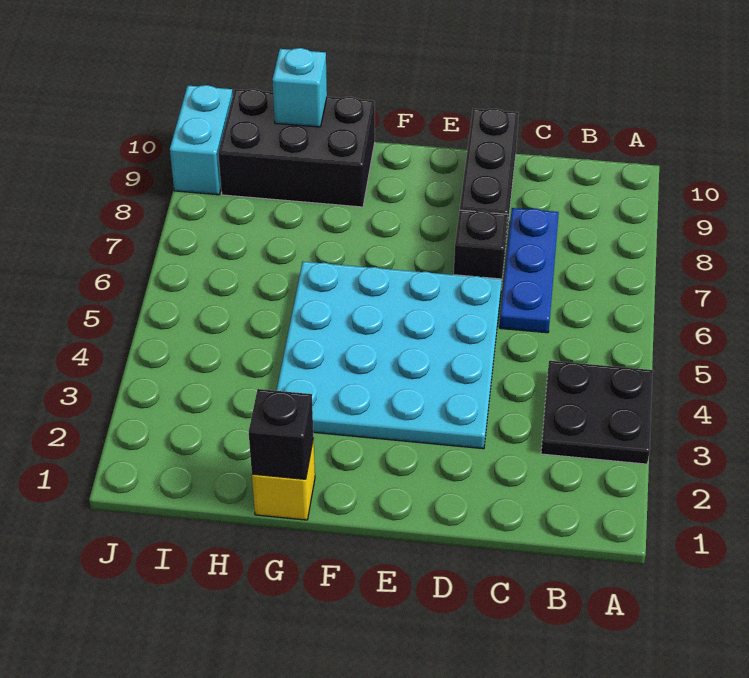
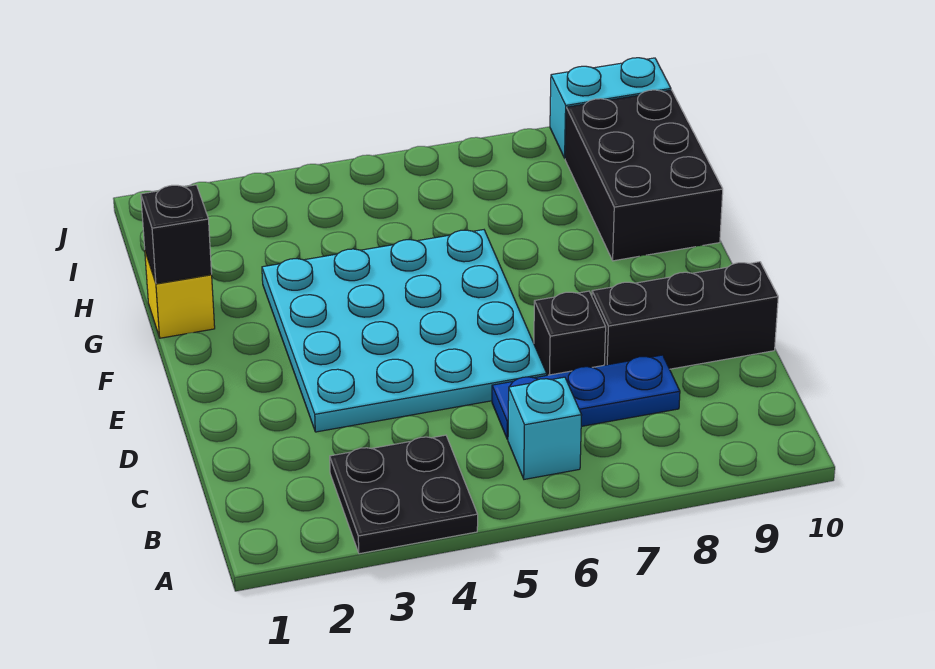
cyan brick H10 level 2 -> cyan brick B6 level 1

